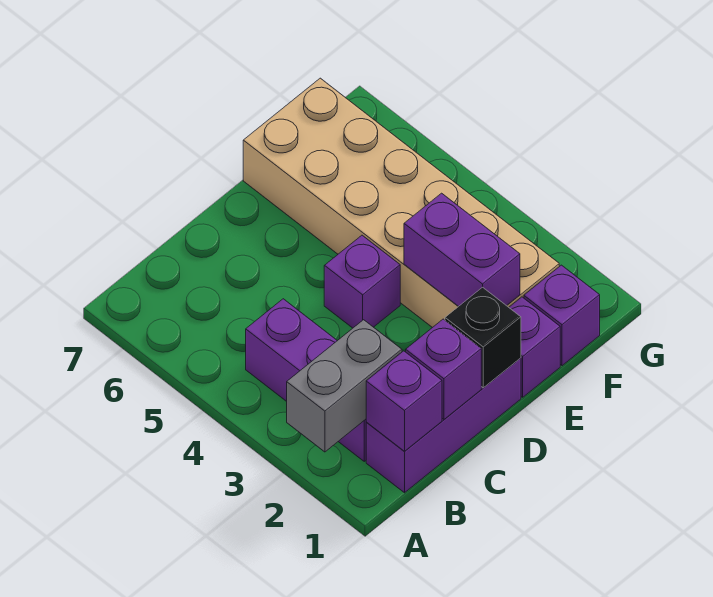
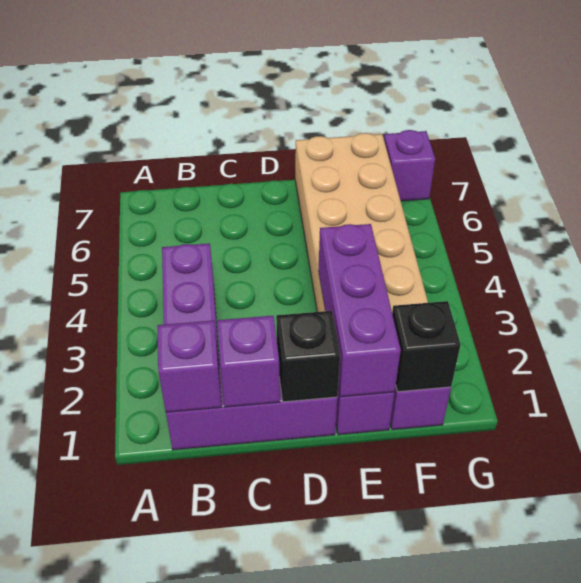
grey brick A2:B2 level 2 -> none
purple brick D4 level 1 -> purple brick G7 level 1
purple brick E2:E3 level 2 -> purple brick E1:E3 level 2
none -> black brick F1 level 2

